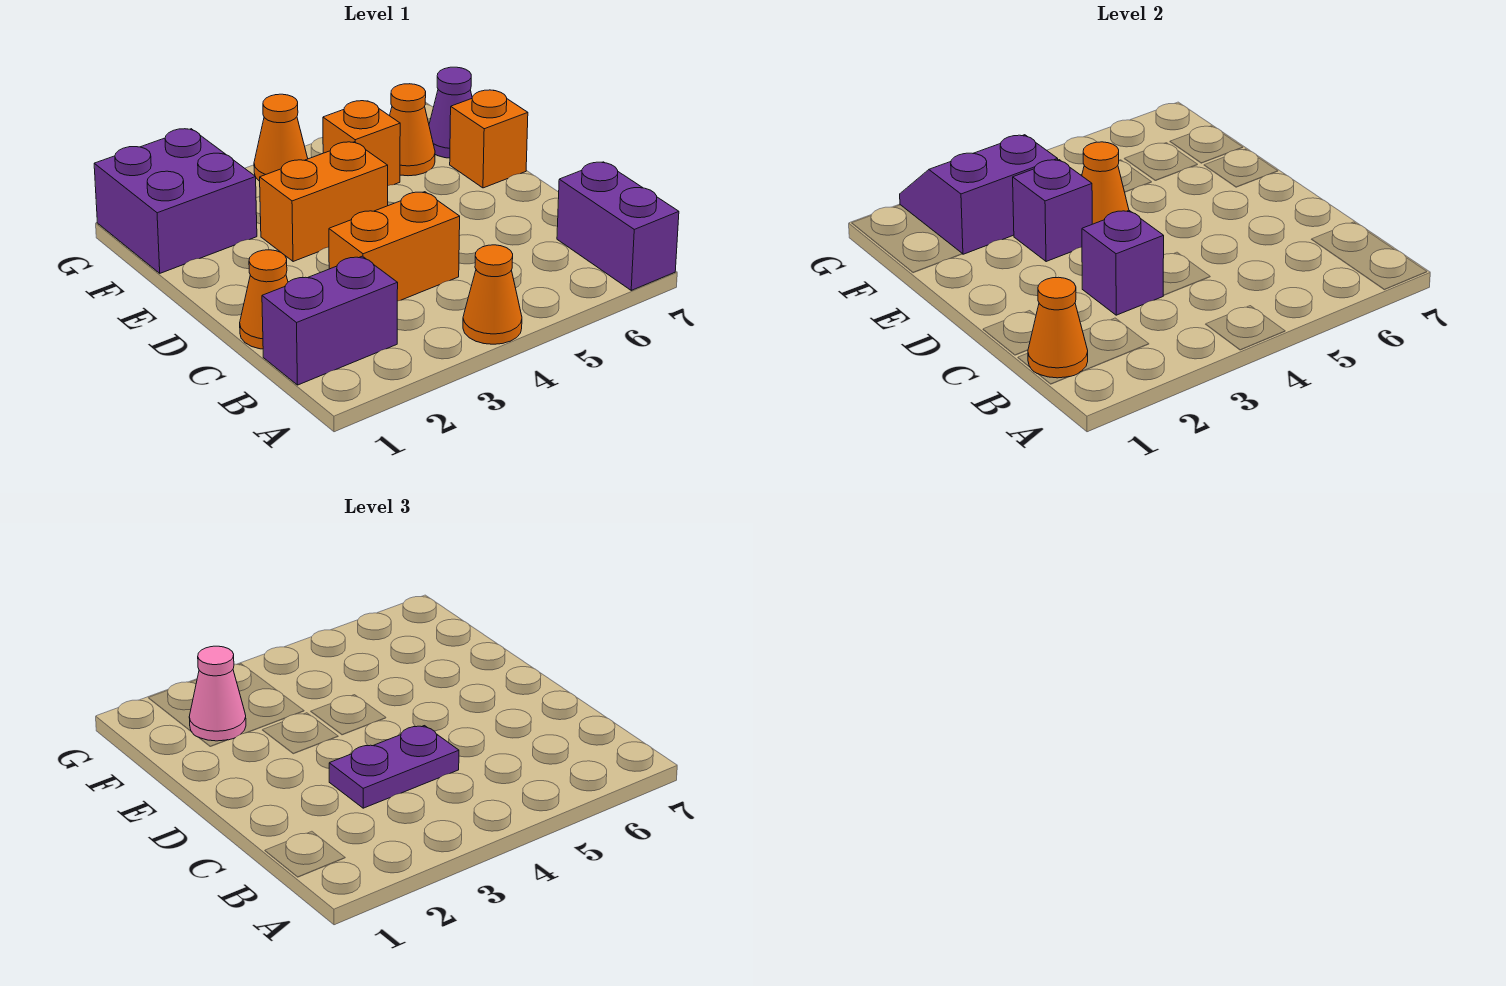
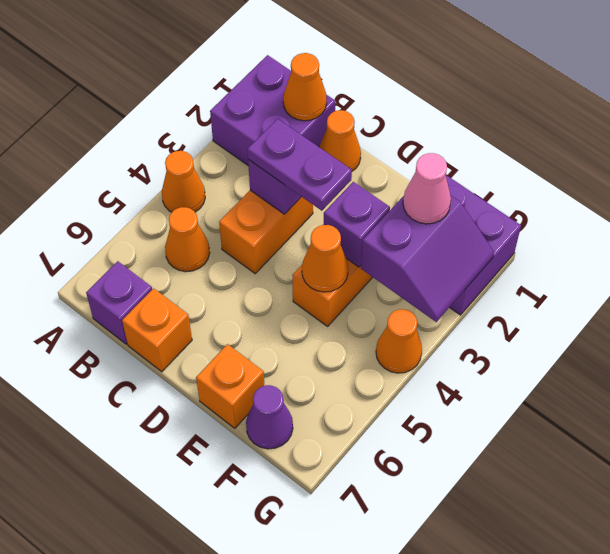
purple brick A7:B7 level 1 -> purple brick B7 level 1
purple brick B1:B2 level 1 -> purple brick A1:B2 level 1
purple plate C3:C4 level 3 -> purple plate C3:D3 level 3
orange brick F5 level 1 -> orange brick C7 level 1
orange cone F6 level 1 -> orange cone B5 level 1

